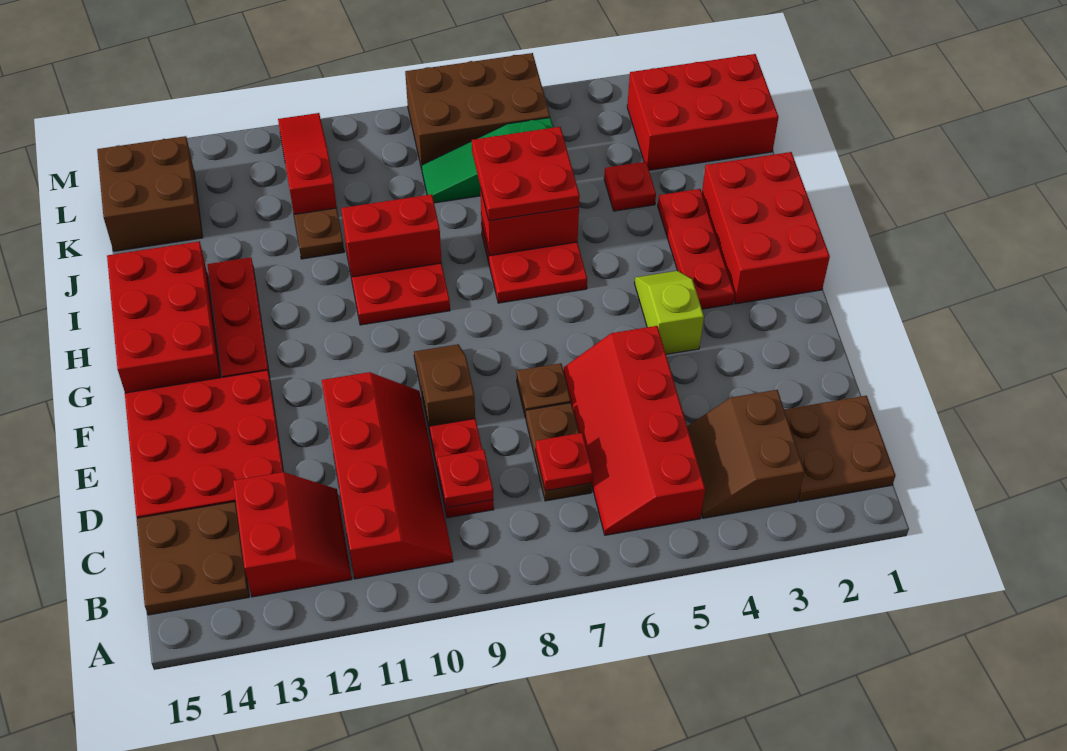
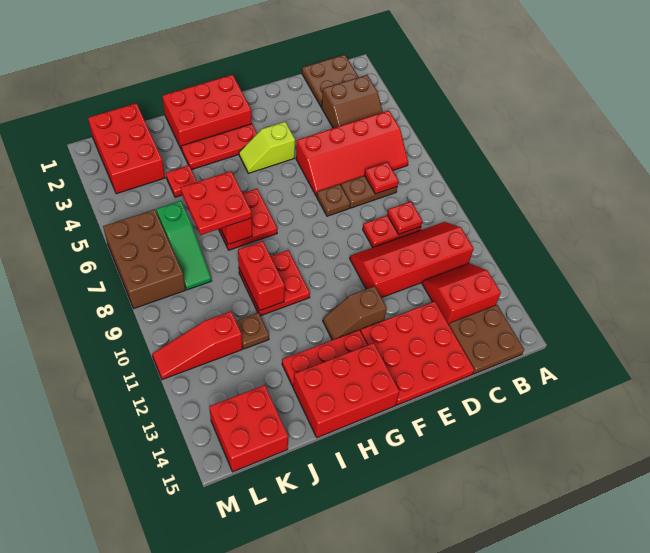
brown slope E9:F9 level 1 top E -> brown slope F12:G12 level 1 top F
brown brick K14:L15 level 1 -> red brick K14:L15 level 1

